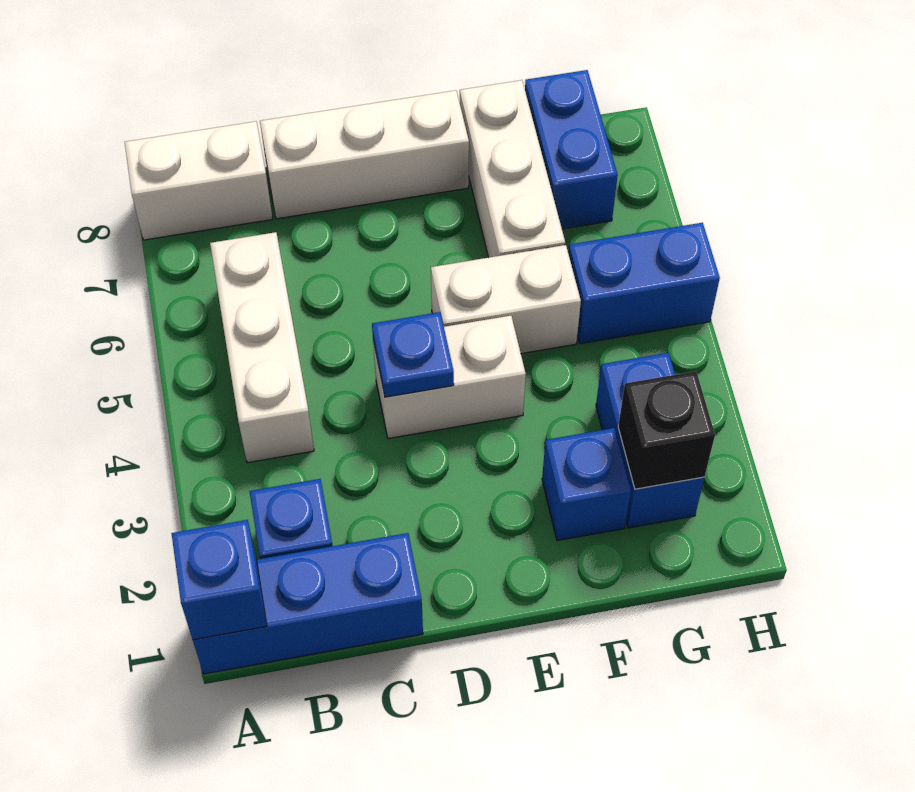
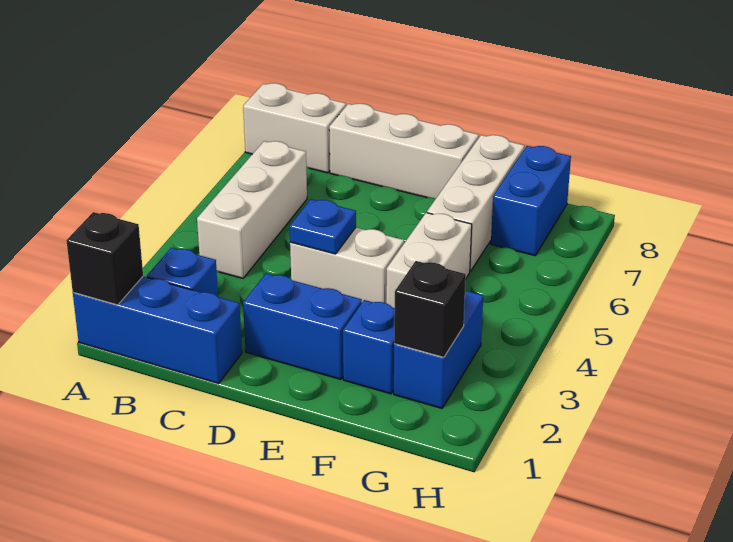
blue brick A1 level 2 -> black brick A1 level 2
white brick E5:F5 level 1 -> white brick F4:F5 level 1
blue brick G5:H5 level 1 -> blue brick D2:E2 level 1

